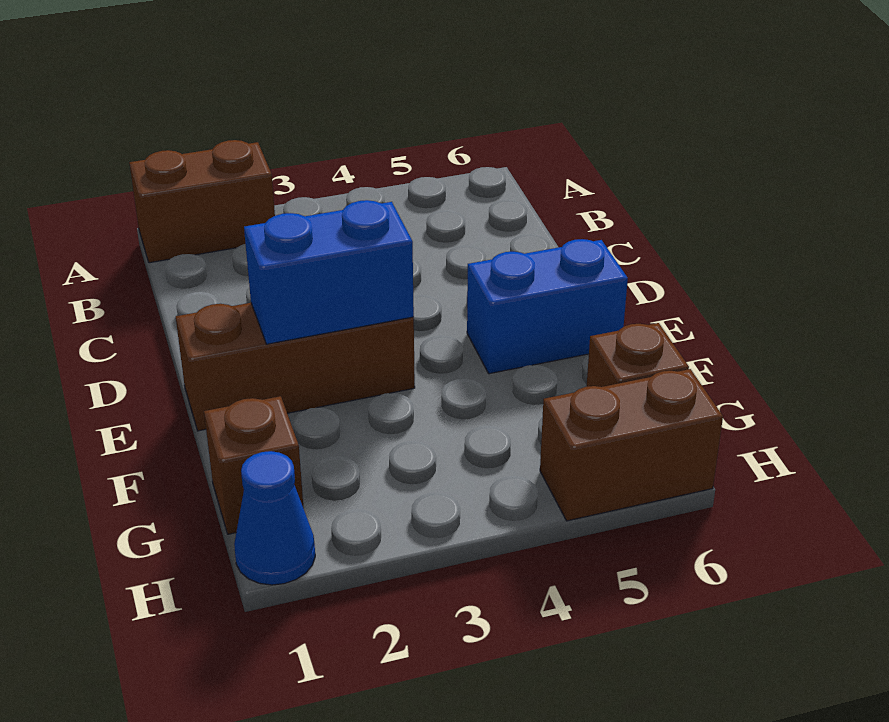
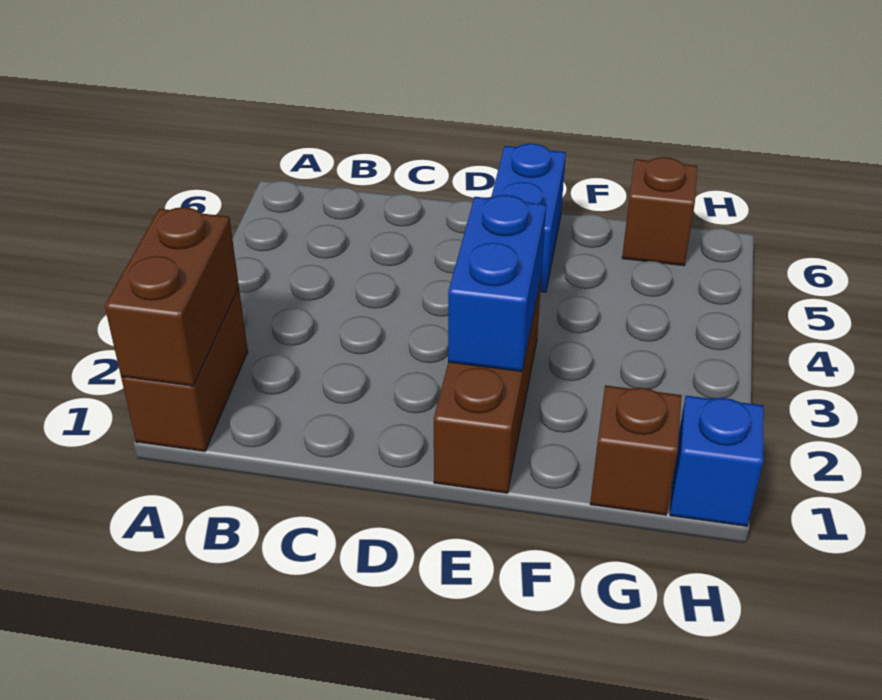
blue cone H1 level 1 -> blue brick H1 level 1
brown brick H5:H6 level 1 -> brown brick A1:A2 level 2

